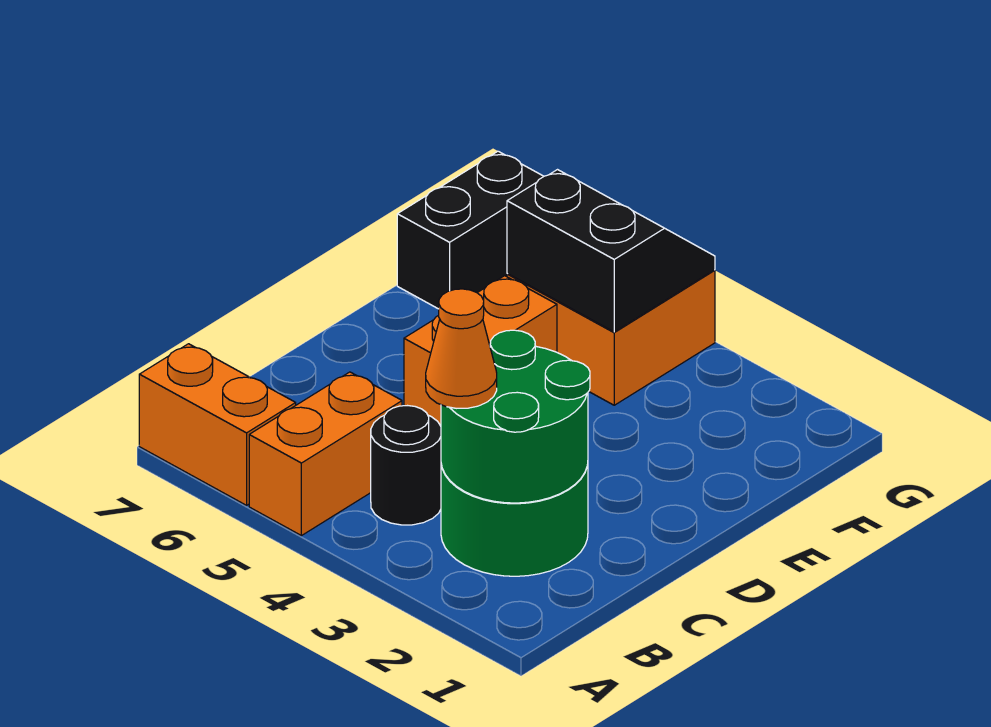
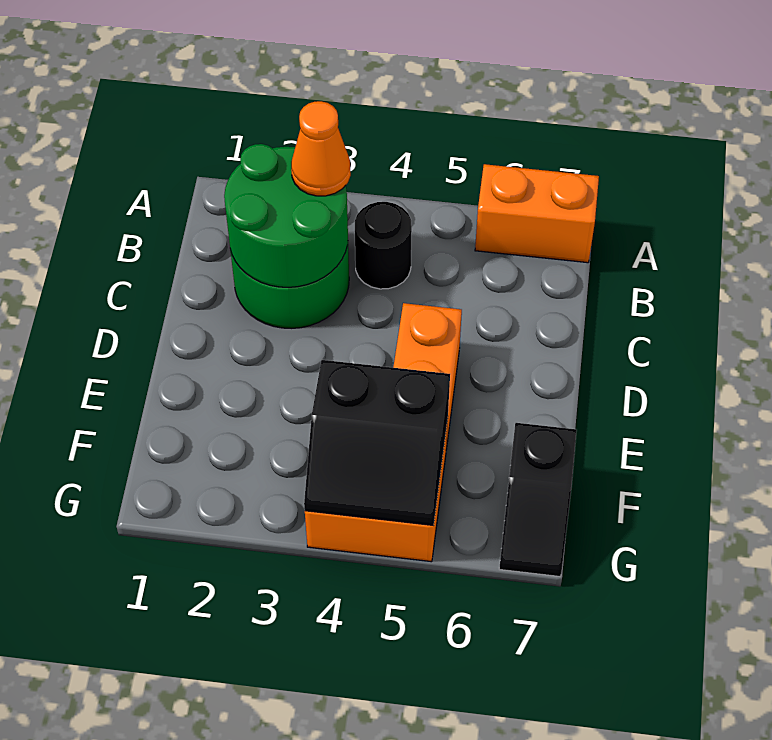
orange brick A5:B5 level 1 -> none
black brick F7:G7 level 1 -> black slope F7:G7 level 1 top F

